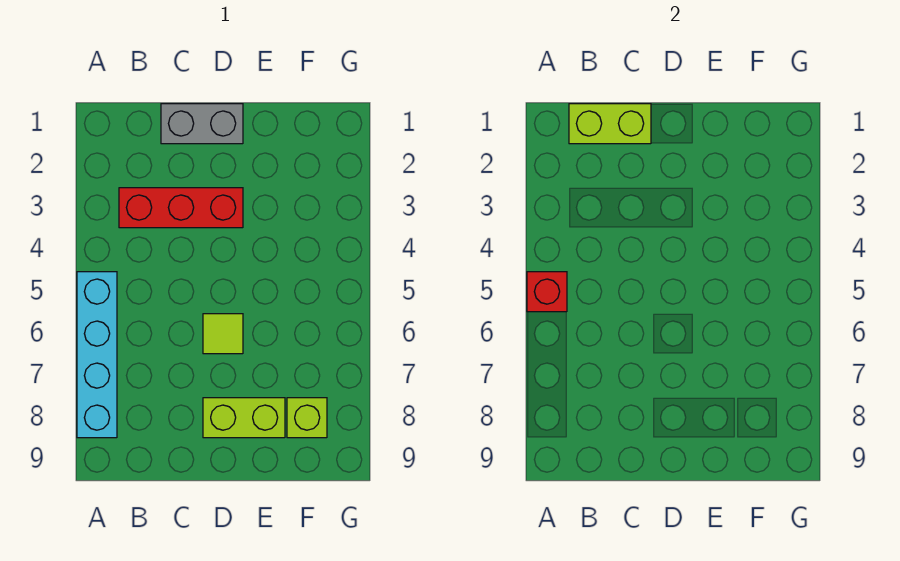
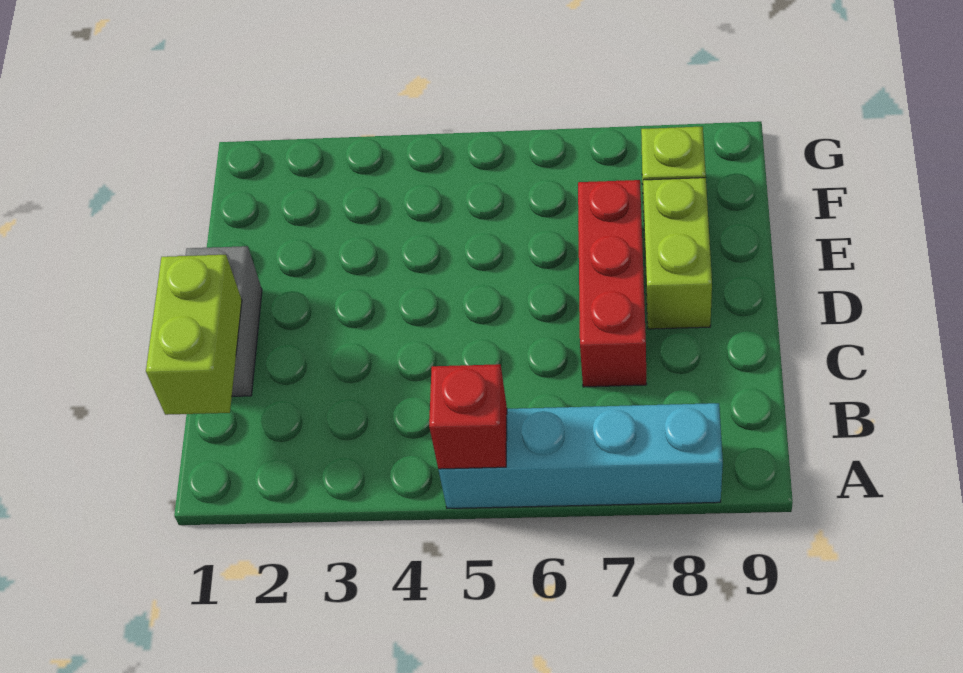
red brick B3:D3 level 1 -> red brick C7:E7 level 1
lime tile D6 level 1 -> none

